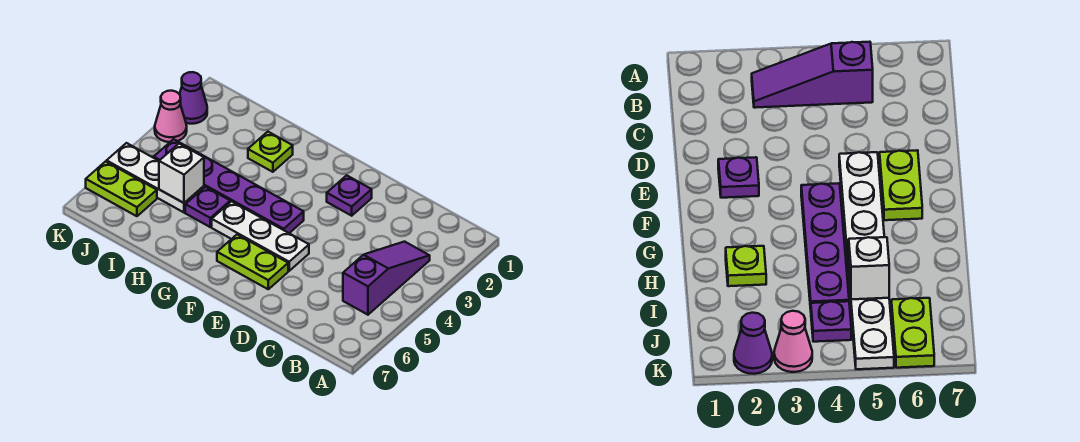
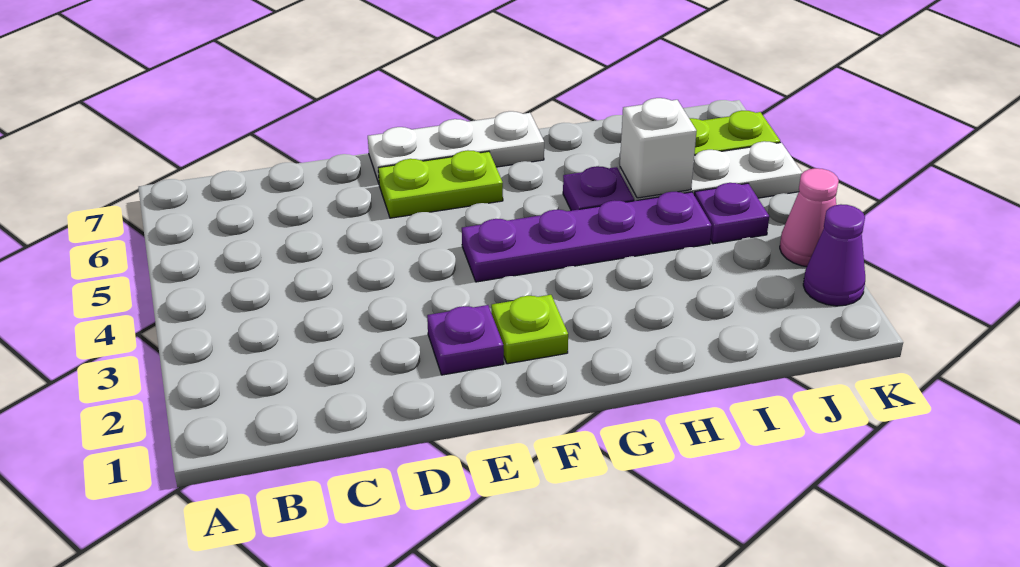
purple slope B3:B5 level 1 top 5 -> none
white plate E5:G5 level 1 -> white plate E7:G7 level 1
lime plate H2 level 1 -> lime plate F2 level 1

